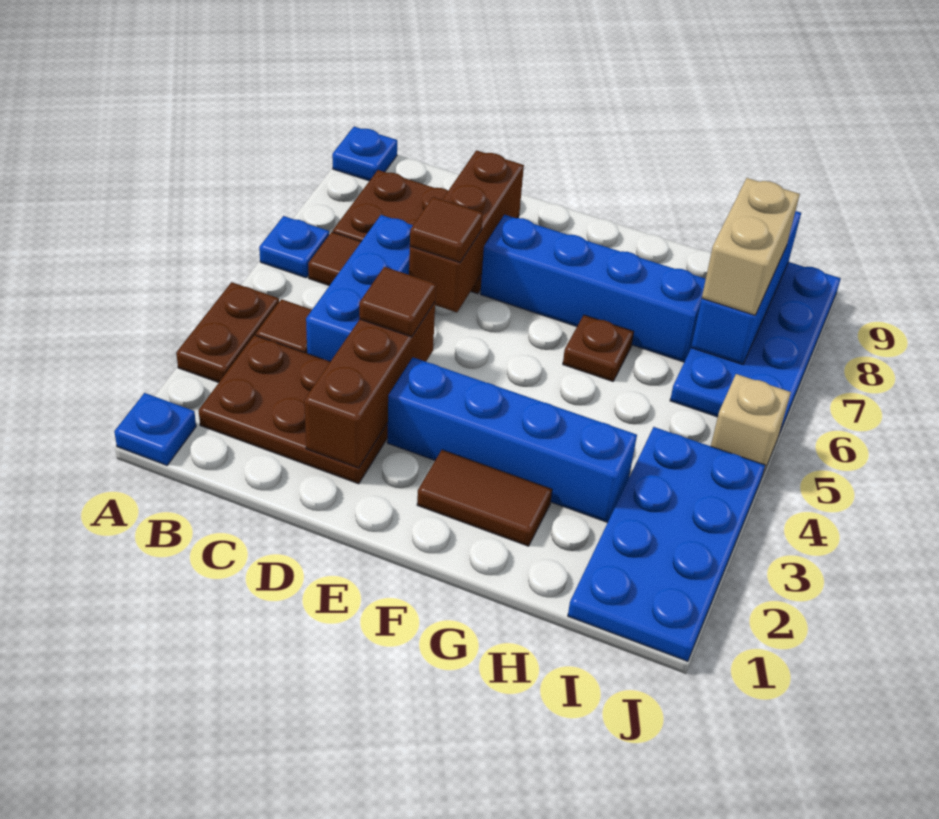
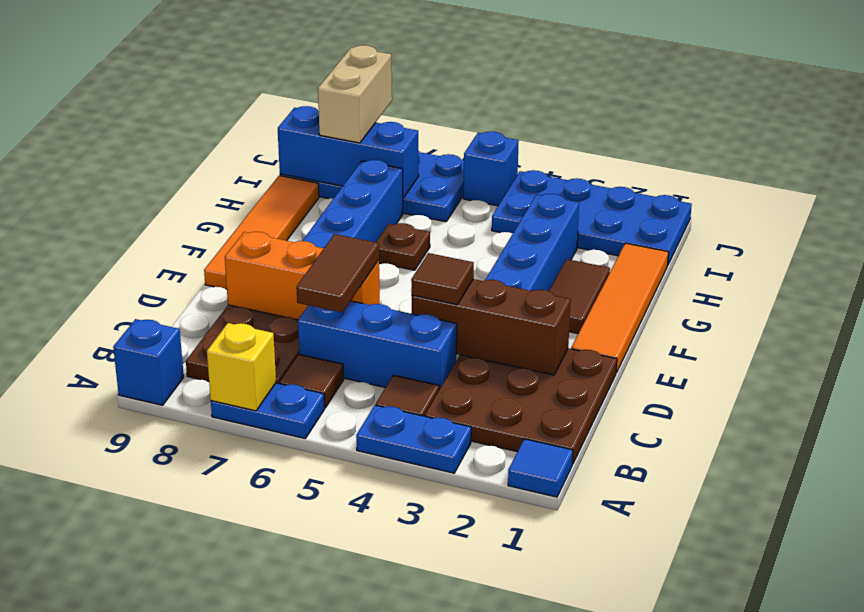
blue plate A1 level 1 -> blue tile A1 level 1
brown plate A3:A4 level 1 -> blue plate A3:A4 level 1
blue plate A6 level 1 -> blue plate A6:A7 level 1
none -> yellow brick A7 level 2
blue plate A9 level 1 -> blue brick A9 level 1
brown plate B2:D3 level 1 -> brown plate B1:D3 level 1
brown brick D6:D8 level 2 -> orange brick D6:D8 level 2
brown tile D6 level 3 -> brown tile C6:D6 level 3
none -> orange tile E1:H1 level 1
none -> orange tile E9:H9 level 1
tan brick I7:I8 level 3 -> tan brick I8:J8 level 3
tan brick J5 level 1 -> blue brick J5 level 1

